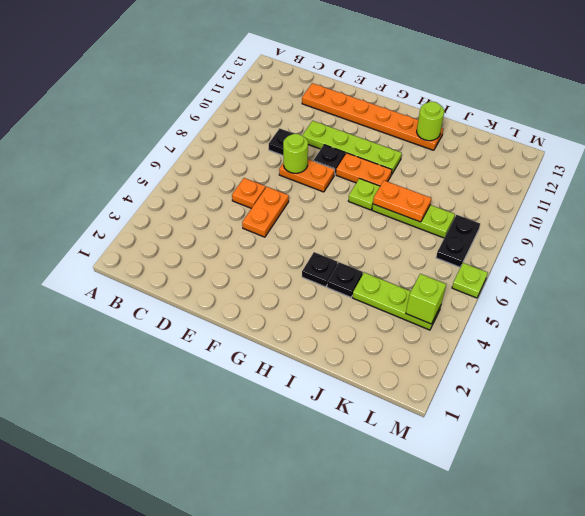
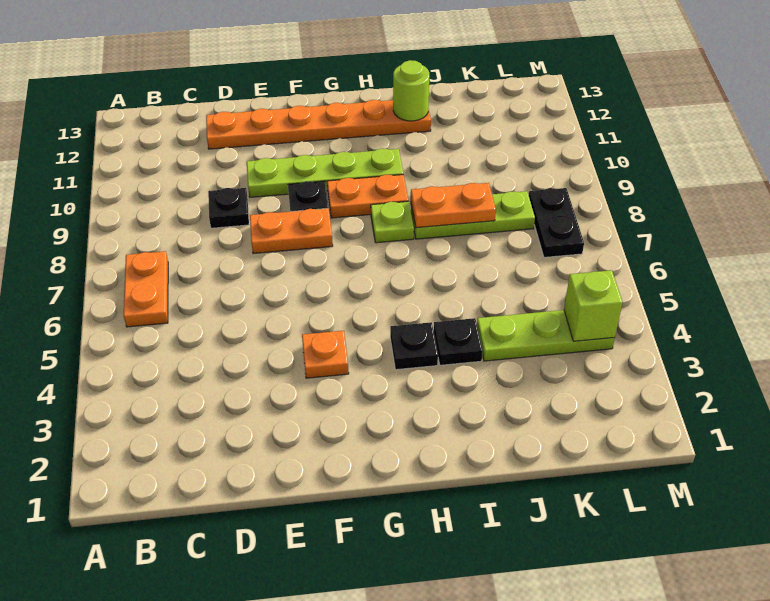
orange plate D6 level 1 -> orange plate F4 level 1
orange plate E5:E6 level 1 -> orange plate B6:B7 level 1
lime round brick E8 level 2 -> none
lime plate M6 level 1 -> none

